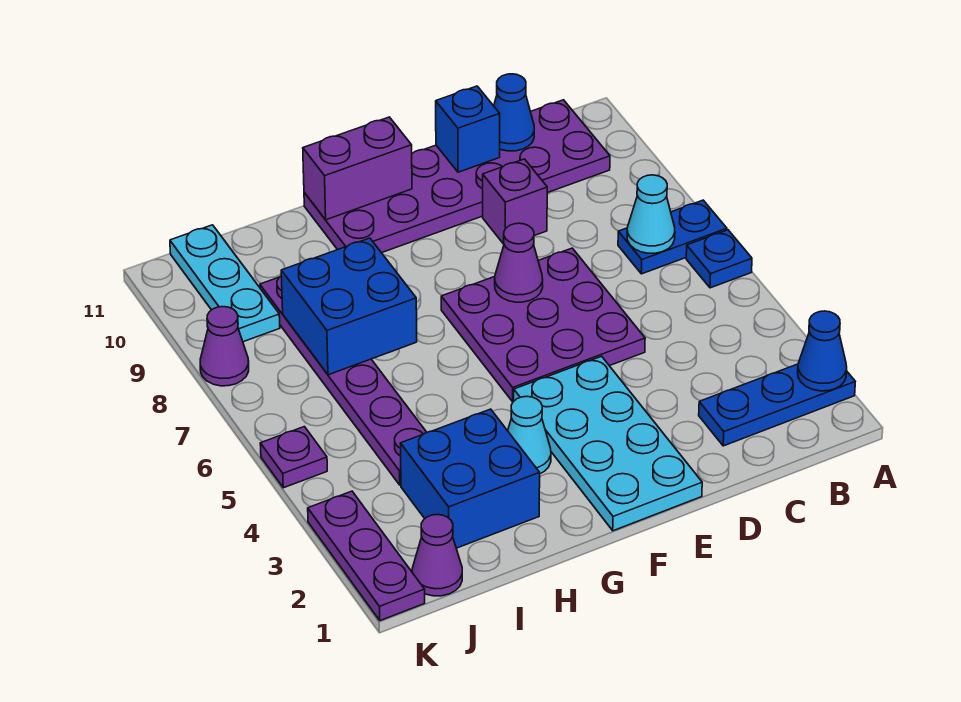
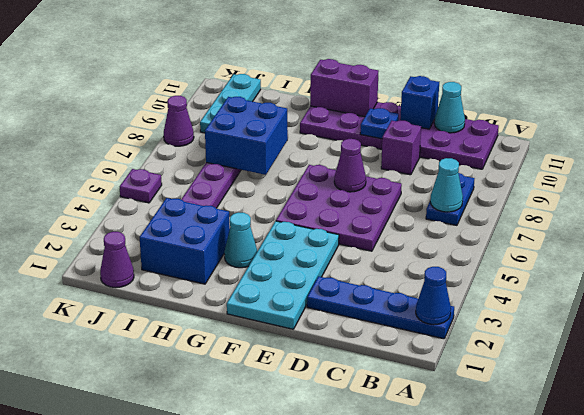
blue plate A2:C2 level 1 -> blue plate A2:D2 level 1
blue plate A6 level 1 -> blue plate E10 level 2
blue plate A7:B7 level 1 -> blue plate B7:B8 level 1
blue cone C11 level 2 -> cyan cone C11 level 2
purple plate K1:K3 level 1 -> none

